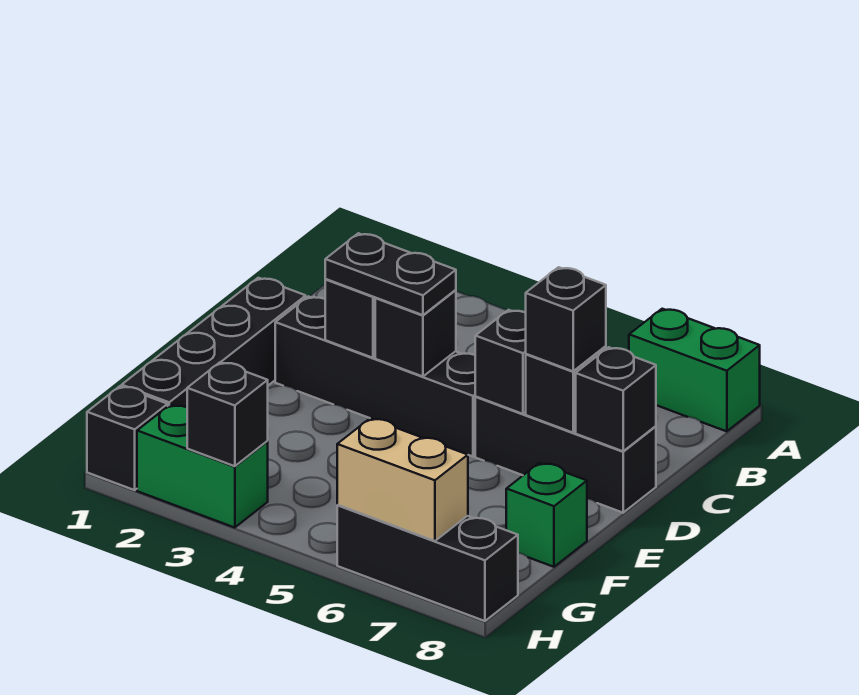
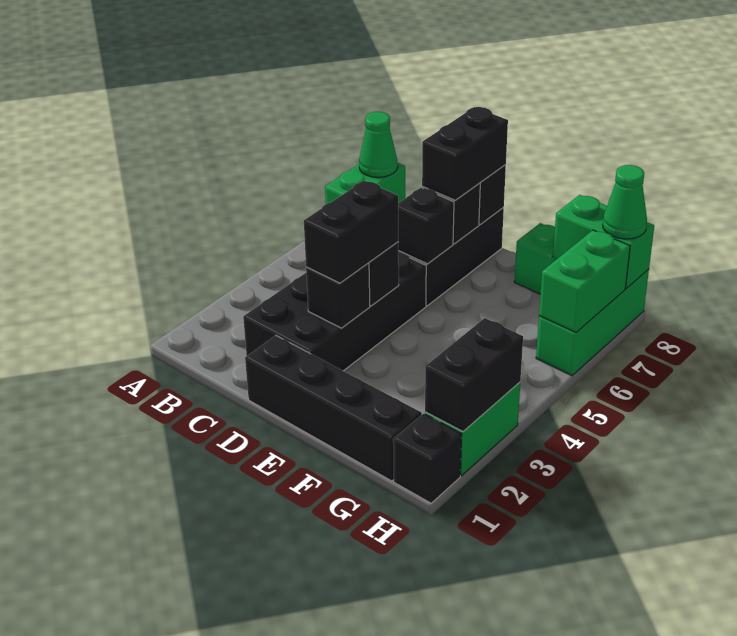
none -> green cone A8 level 2
black brick D2:D5 level 1 -> black brick C2:D5 level 1
black plate D3:D4 level 3 -> black brick D3:D4 level 3
black brick D7 level 3 -> black brick D7:D8 level 3
none -> green brick G8:H8 level 2
black brick H3 level 2 -> black brick H2:H3 level 2
black brick H6:H8 level 1 -> green brick H6:H8 level 1
tan brick H6:H7 level 2 -> green brick H6:H7 level 2
none -> green cone H8 level 3

